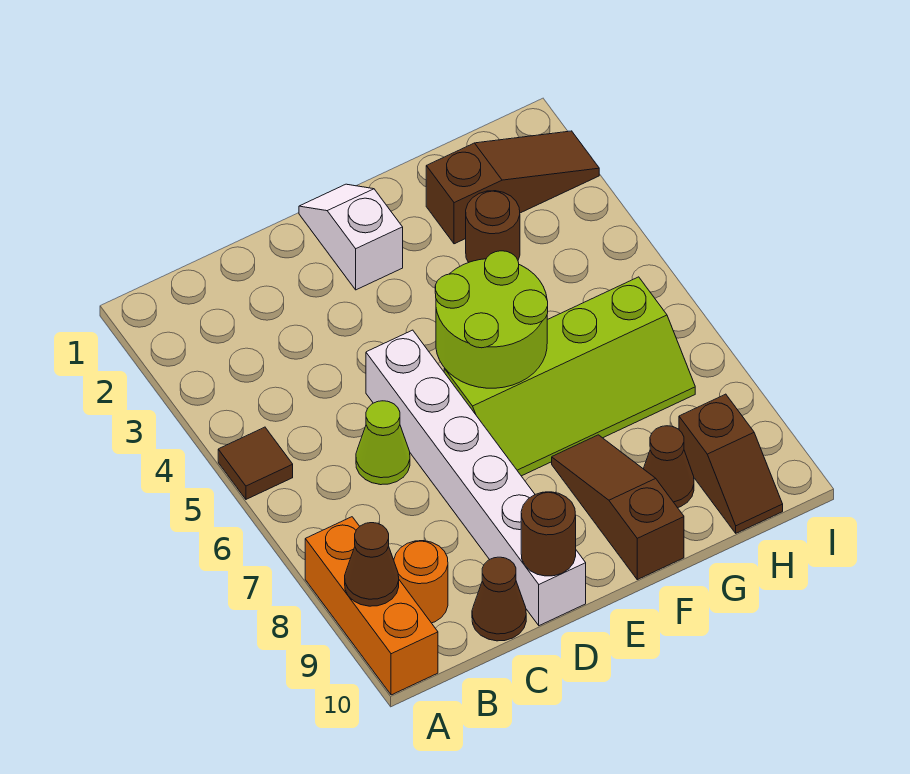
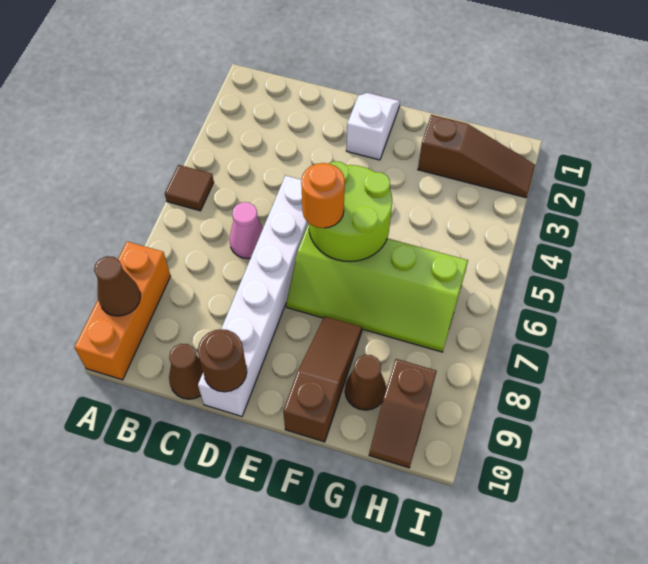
orange round brick B9 level 1 -> orange round brick E6 level 3
lime cone C6 level 1 -> pink cone C6 level 1
brown round brick G3 level 1 -> none

